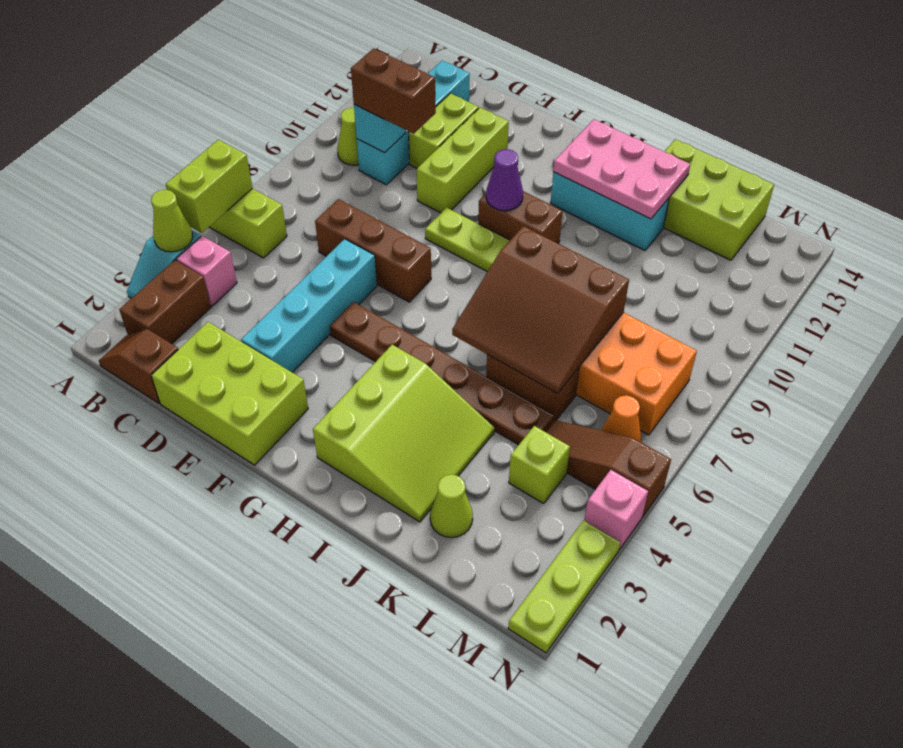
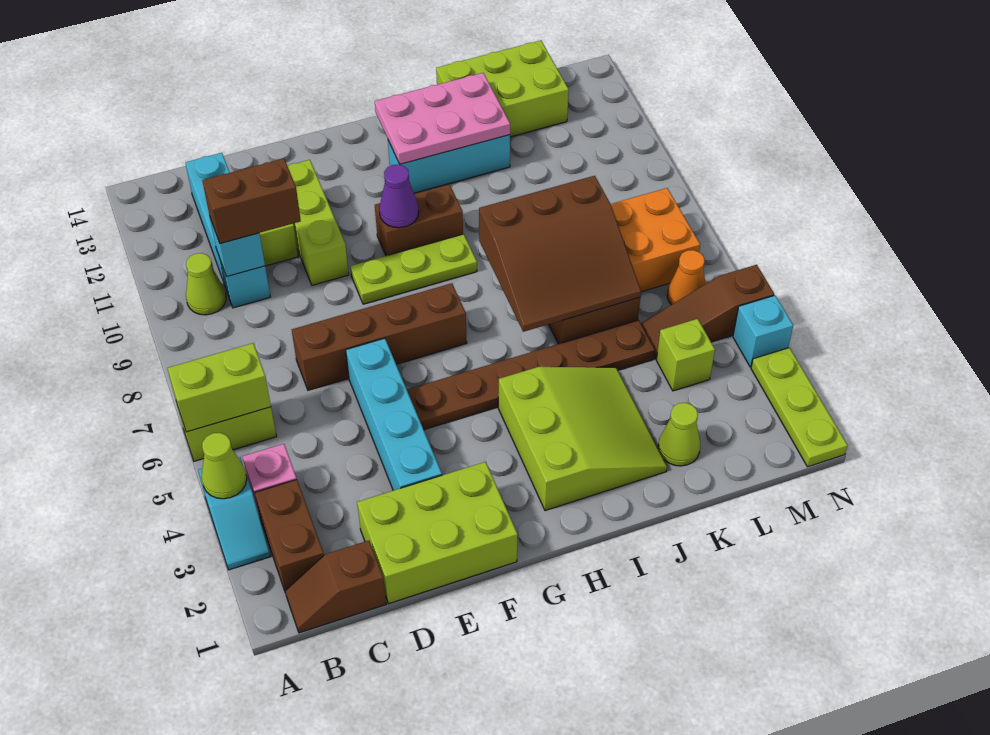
lime brick A5:A6 level 2 -> lime brick A6:B6 level 2
brown brick D7:F7 level 1 -> brown brick D7:G7 level 1
pink brick N4 level 1 -> cyan brick N4 level 1

